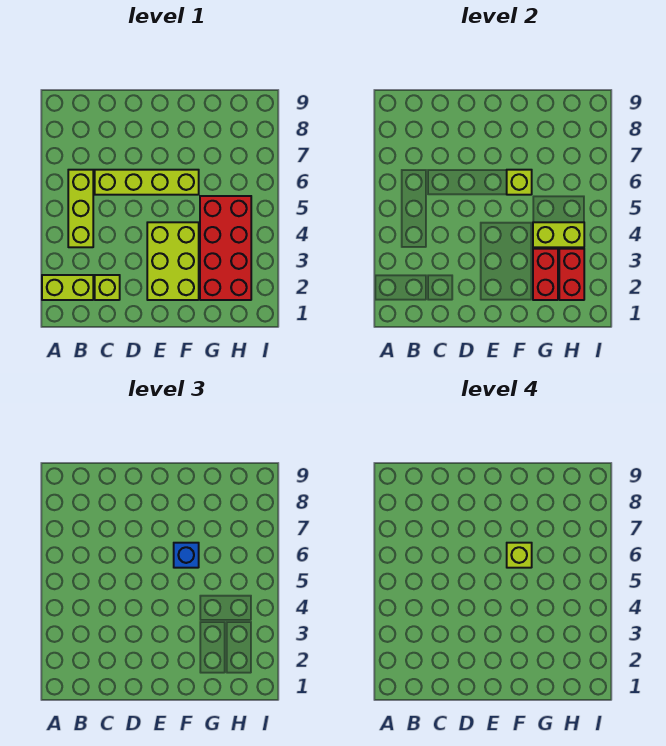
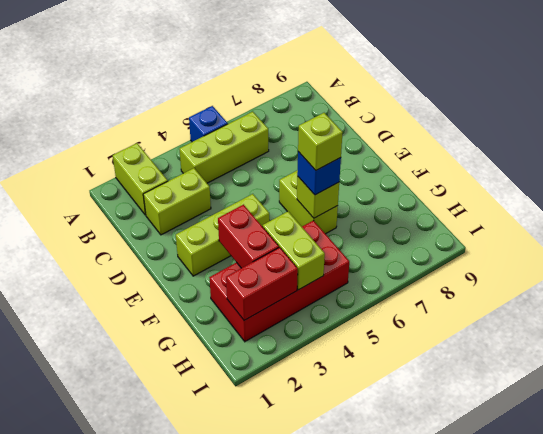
none -> blue brick A5 level 1
lime brick C2 level 1 -> lime brick C2:C3 level 1
lime brick C6:F6 level 1 -> lime brick E6:F6 level 1
lime brick E2:F4 level 1 -> lime brick E2:E4 level 1
red brick G2:G3 level 2 -> red brick F3:G3 level 2

